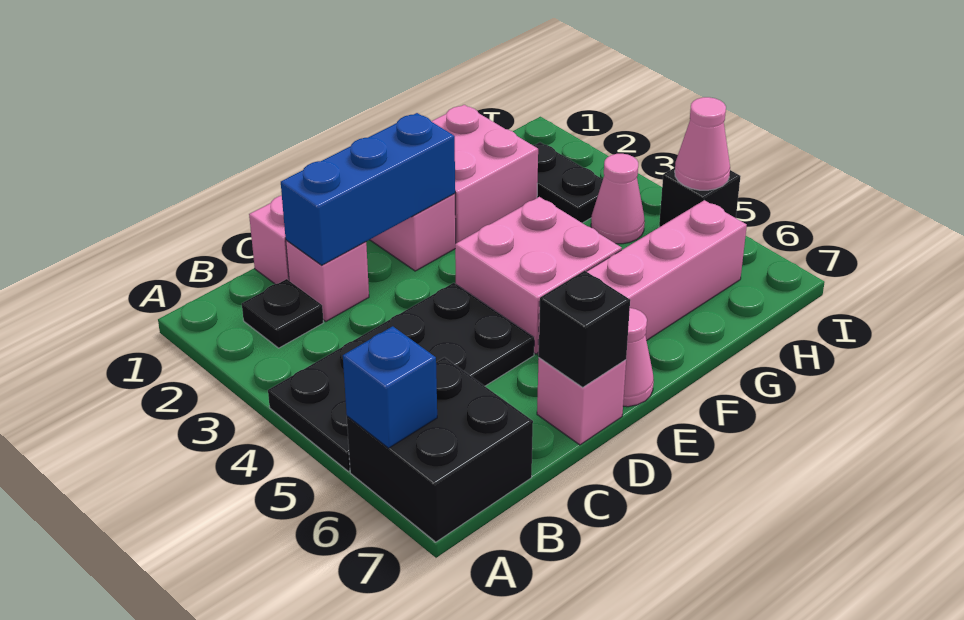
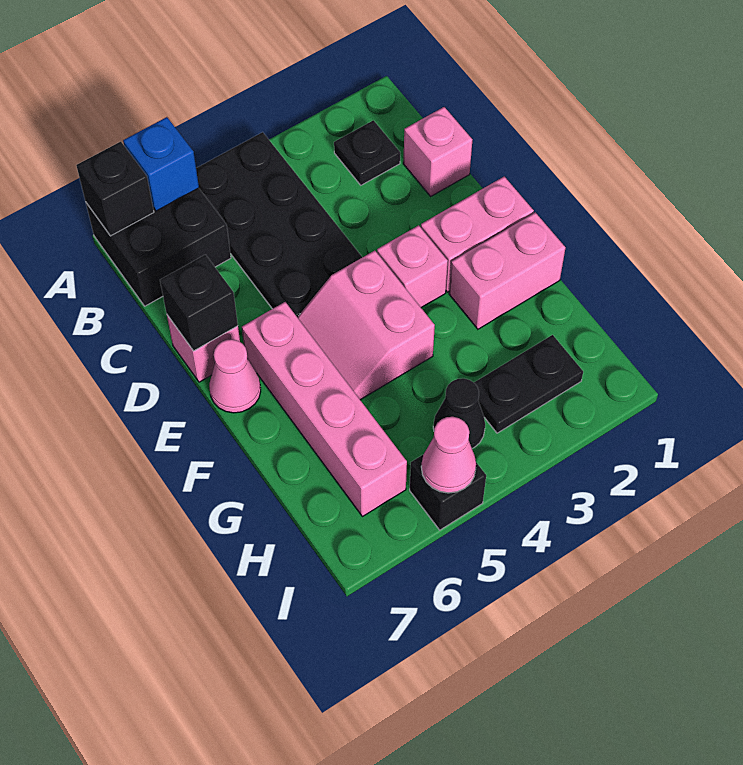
none -> black brick A7 level 2
pink brick C2 level 1 -> pink brick E3 level 1
blue brick C2:E2 level 2 -> none
pink brick E4:F5 level 1 -> pink slope E4:F5 level 1 top 4
pink brick F1:G2 level 1 -> pink brick F1:F2 level 1
pink cone H4 level 1 -> black cone H4 level 1

